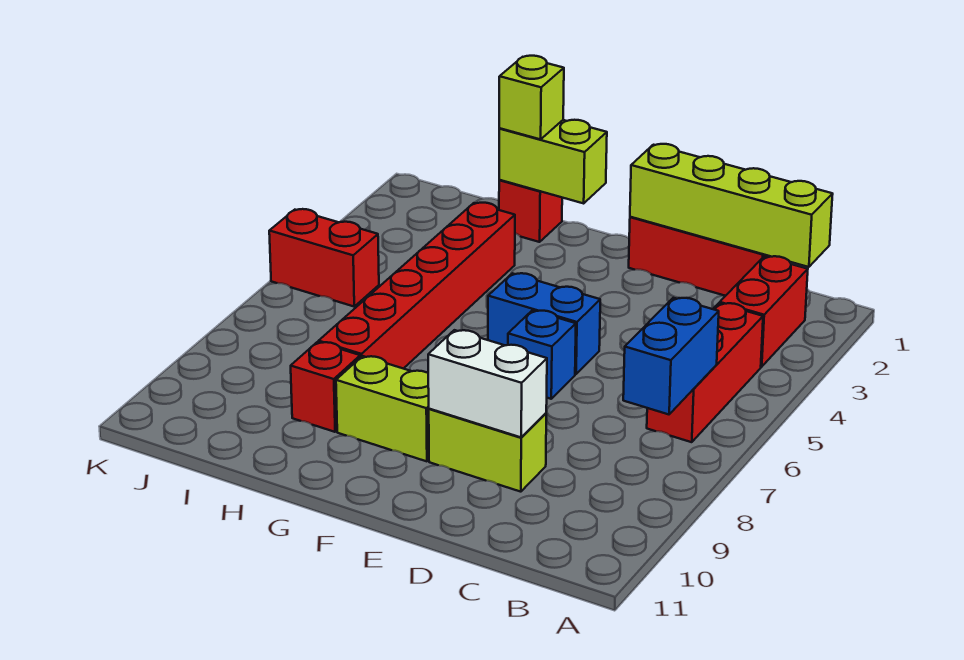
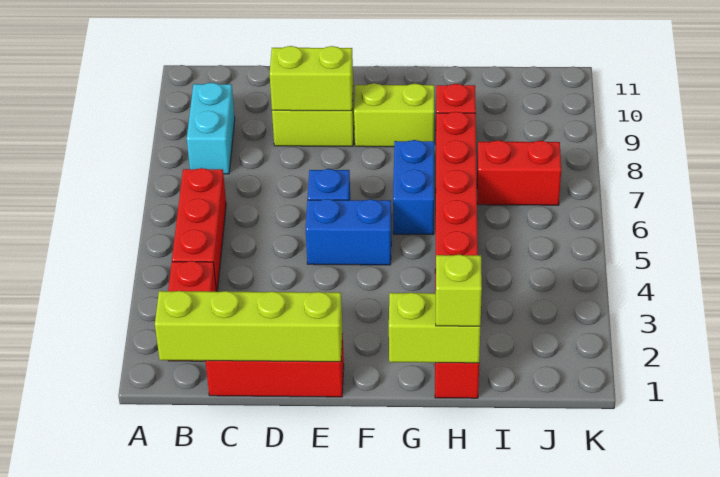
blue brick B6:B7 level 2 -> blue brick G6:G7 level 1
none -> cyan brick B8:B9 level 1
white brick D9:E9 level 2 -> lime brick D9:E9 level 2
red brick J5:K5 level 1 -> red brick I7:J7 level 1

